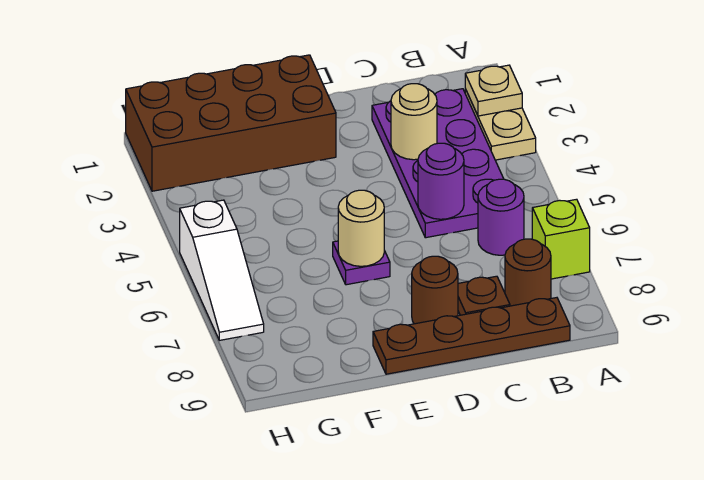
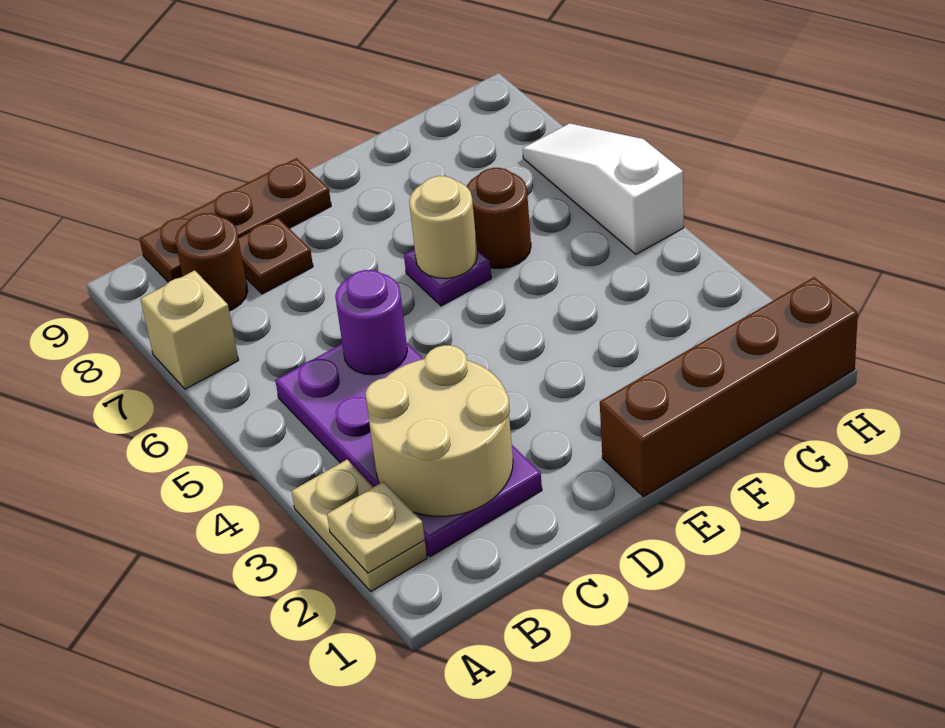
lime brick A7 level 1 -> tan brick A7 level 1
purple round brick B6 level 1 -> none
brown plate B9:E9 level 1 -> brown plate B9:D9 level 1
tan round brick C3 level 2 -> tan round brick B2:C3 level 2
brown round brick D8 level 1 -> brown round brick F6 level 1
brown brick E1:H2 level 1 -> brown brick E1:H1 level 1

